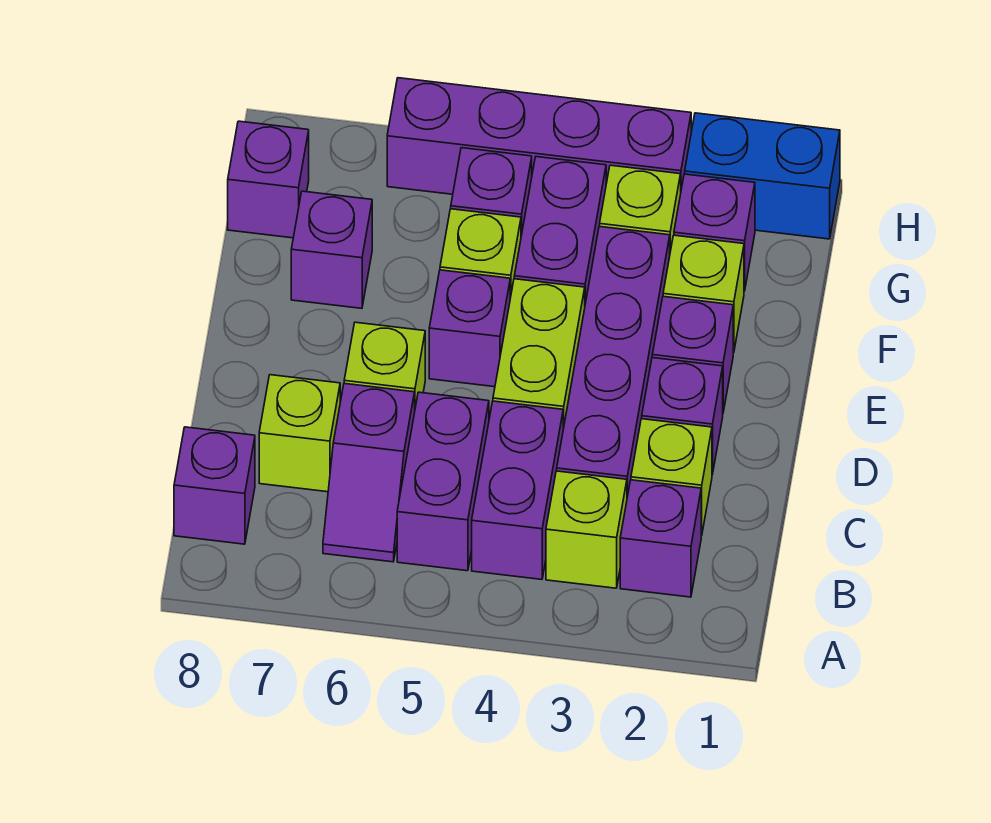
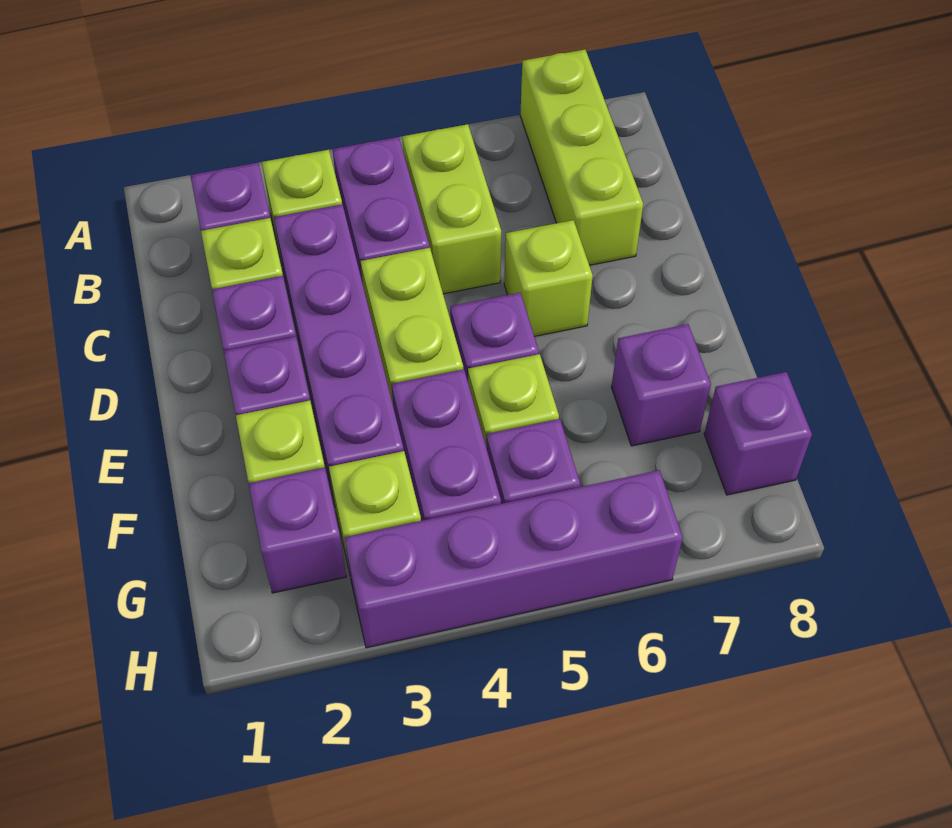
purple brick B5:C5 level 1 -> lime brick B5:C5 level 1
purple slope B6:C6 level 1 top C -> none
purple brick B8 level 1 -> none
lime brick C7 level 1 -> lime brick A7:C7 level 1
blue brick H1:H2 level 1 -> none

